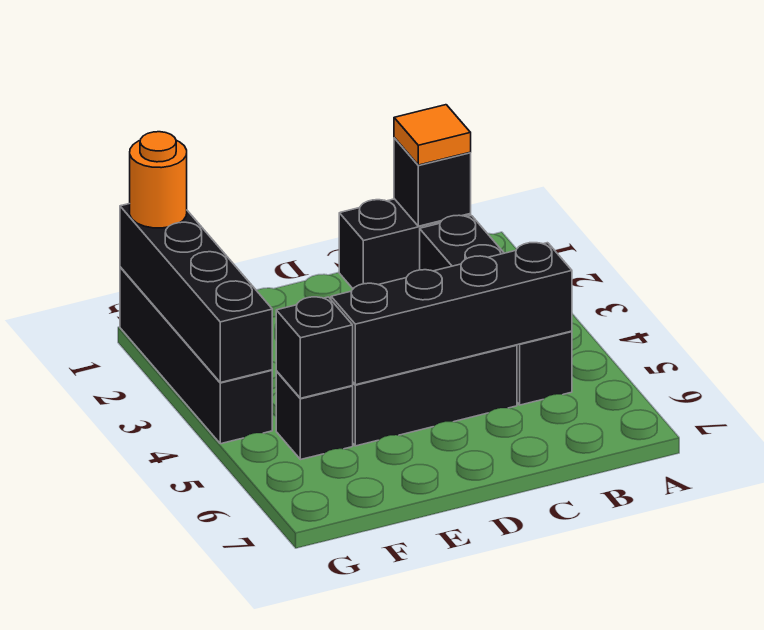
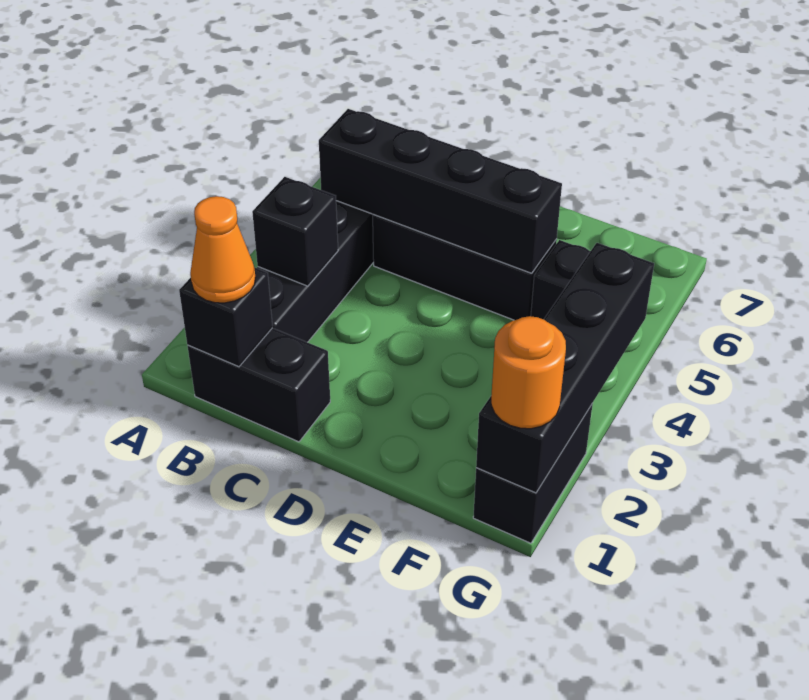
orange tile B1 level 3 -> orange cone B1 level 3
black brick F5 level 2 -> black brick B3 level 2
black brick G1:G4 level 1 -> black brick G1:G2 level 1

